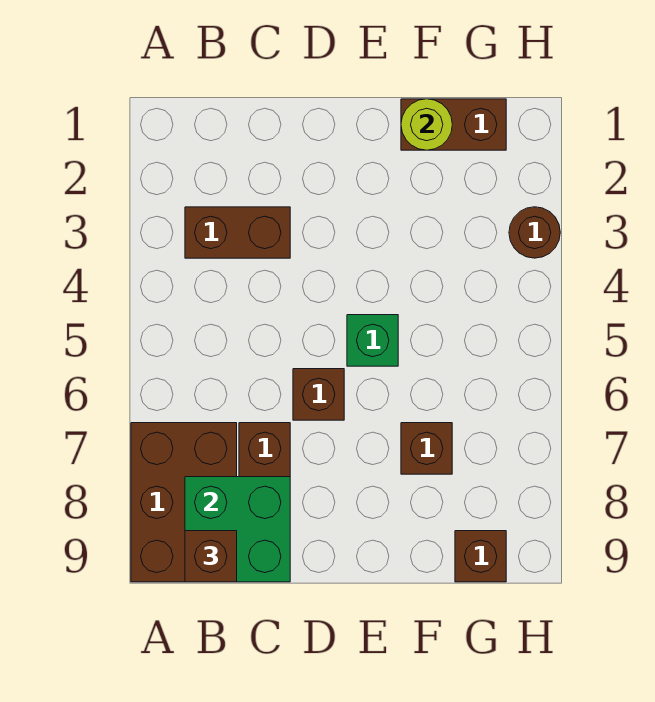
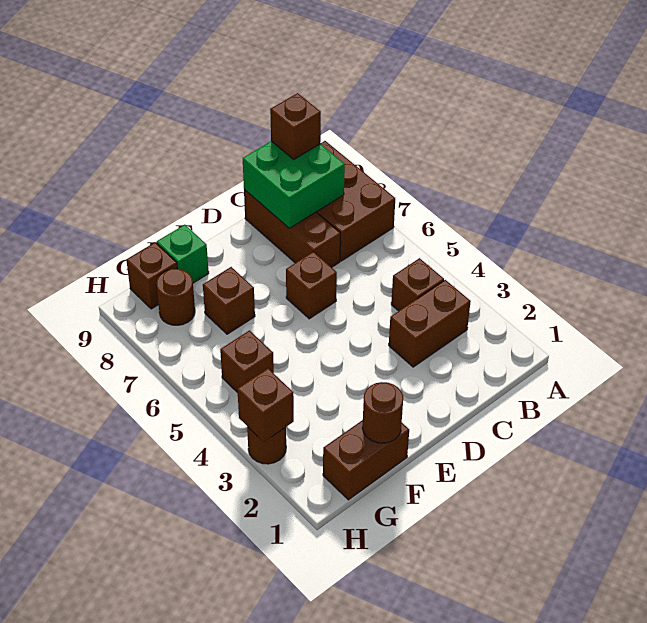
none -> brown brick B4 level 1
green brick E5 level 1 -> green brick F9 level 1
lime round brick F1 level 2 -> brown round brick F1 level 2
none -> brown brick G5 level 1
none -> brown round brick G8 level 1
none -> brown brick H3 level 2

